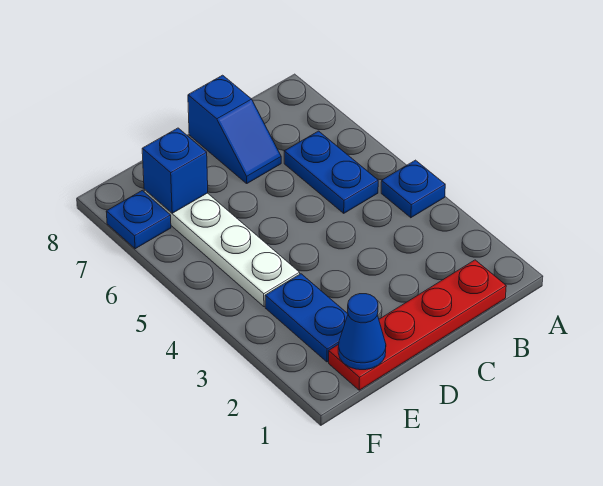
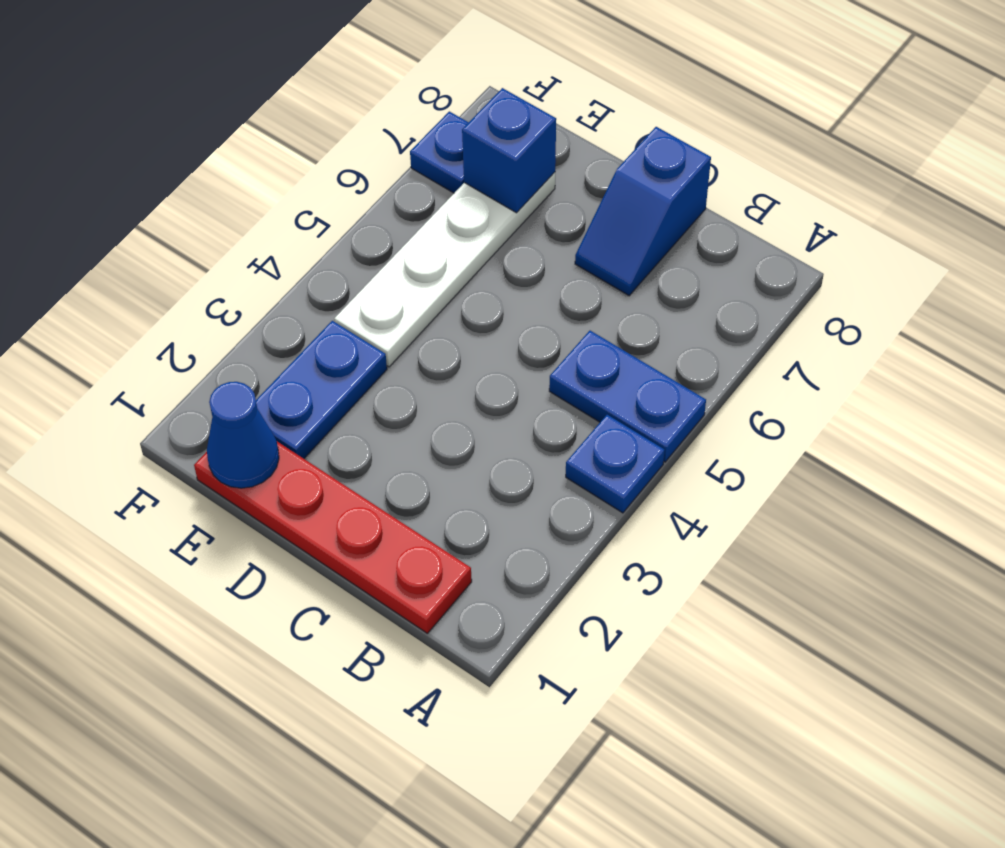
blue plate B5:B6 level 1 -> blue plate A5:B5 level 1

